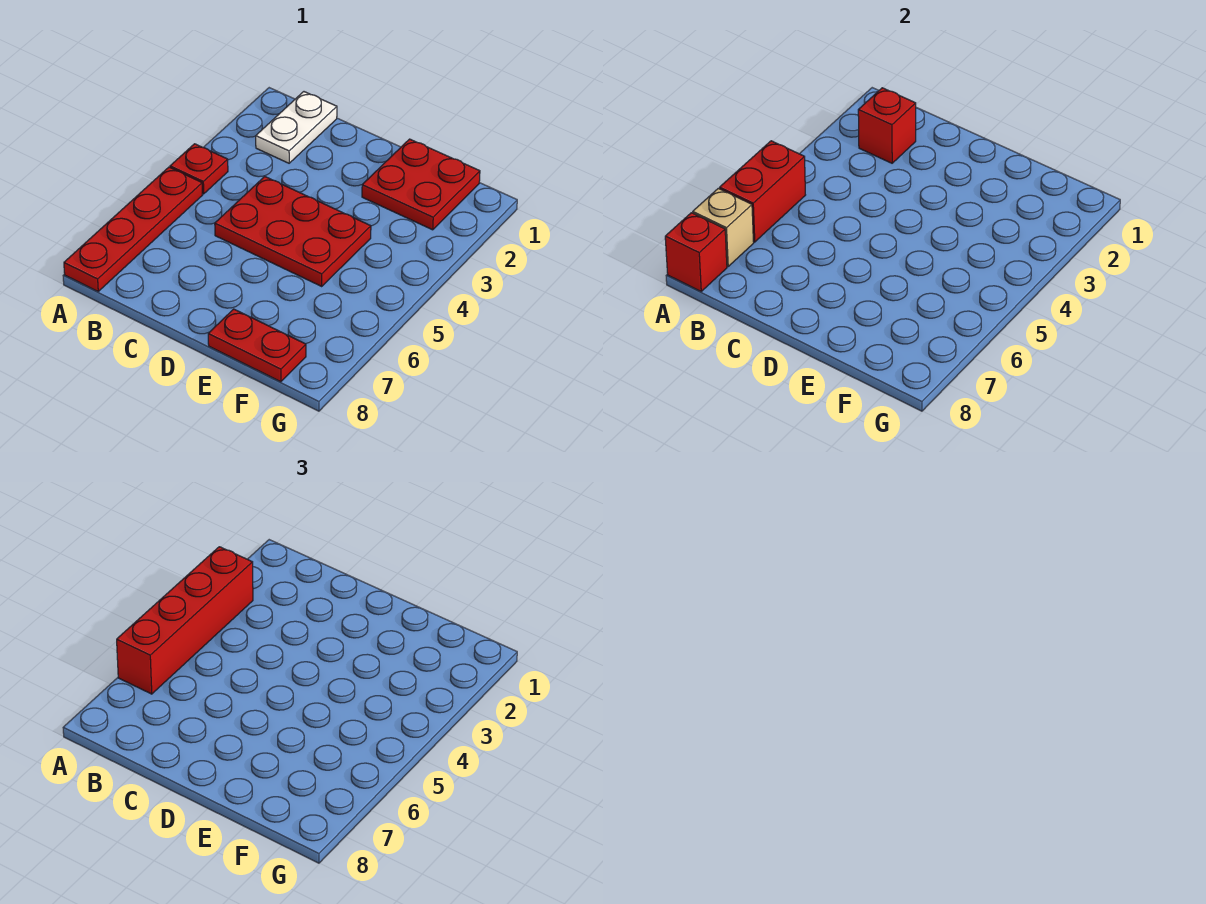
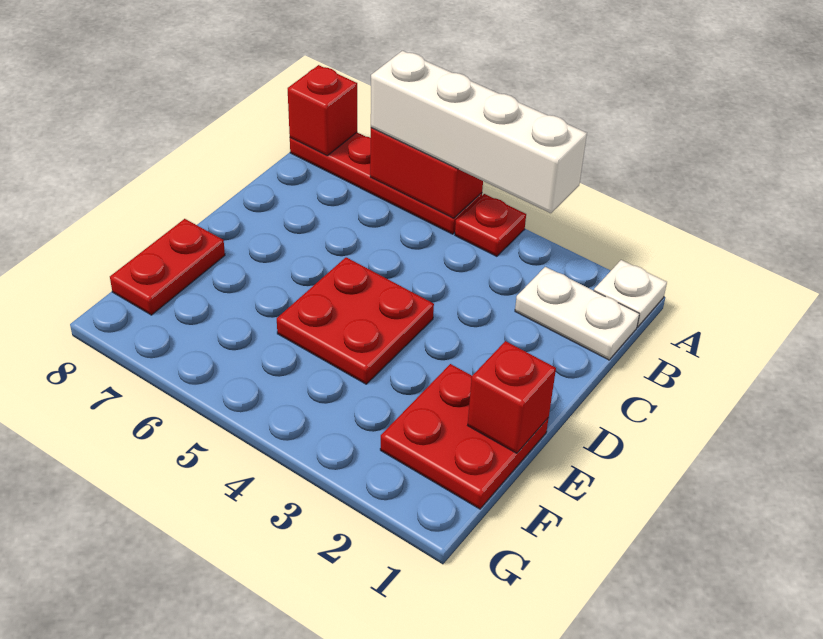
none -> white plate A1 level 1
red brick A3:A6 level 3 -> white brick A3:A6 level 3
tan brick A7 level 2 -> none
red brick B2 level 2 -> red brick E1 level 2
red plate C4:E5 level 1 -> red plate D4:E5 level 1

